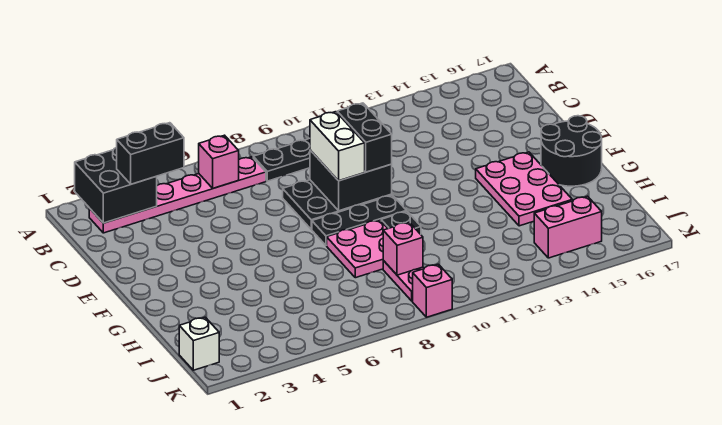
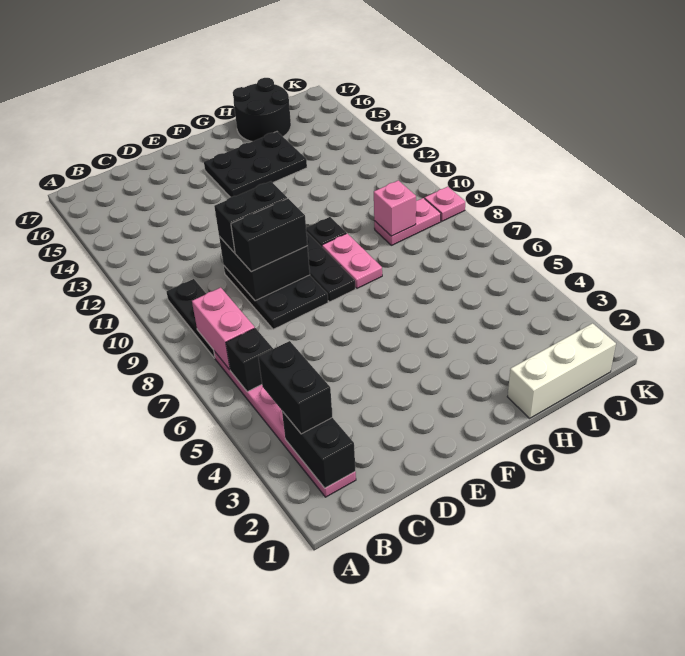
black brick A2:B3 level 2 -> black brick B2:B3 level 2
pink brick B6 level 2 -> black brick B6 level 2
white brick D9:E9 level 3 -> black brick D9:E9 level 3
pink plate F14:H15 level 1 -> black plate F14:H15 level 1
black round brick F16:G17 level 1 -> black round brick H16:I17 level 1
pink plate G8:H9 level 1 -> pink plate G8:G9 level 1
white brick J1 level 1 -> white brick H1:J1 level 1
pink brick J14:J15 level 1 -> pink brick B7:B8 level 2
pink brick K9 level 1 -> pink plate K9 level 1

